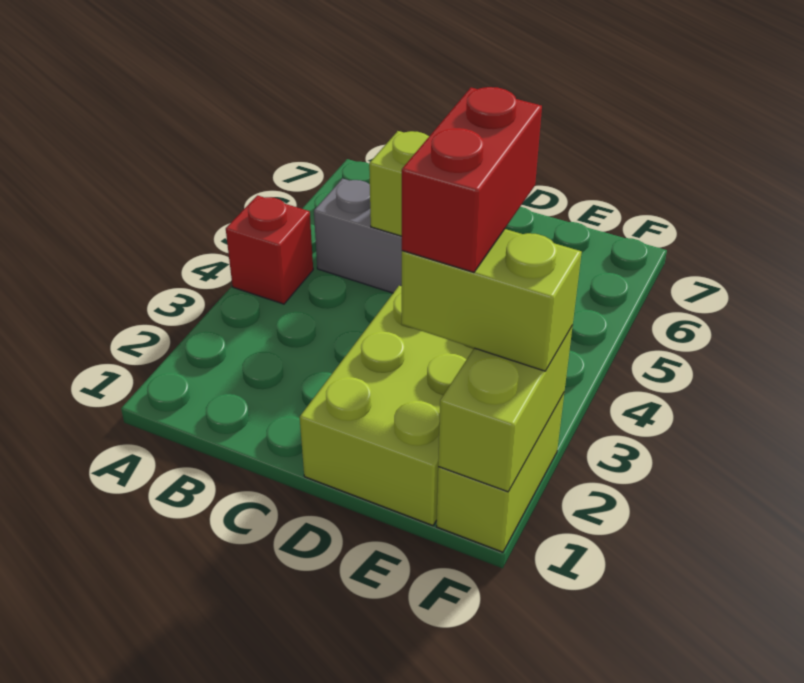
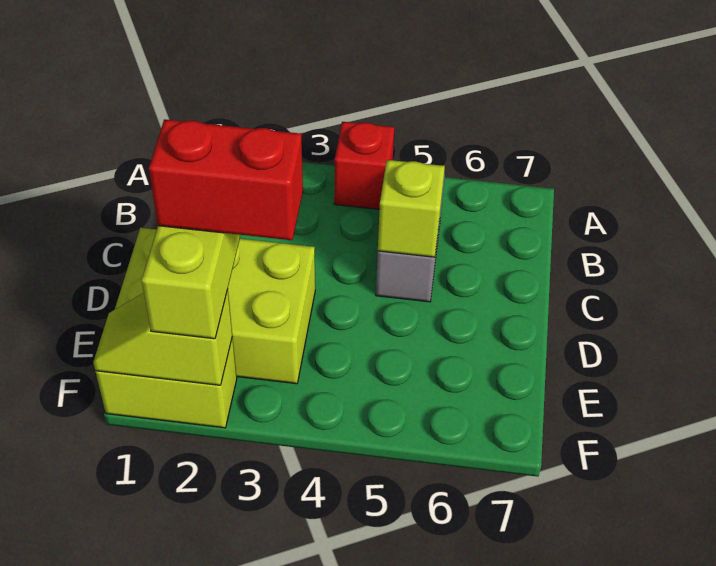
lime brick F1:F2 level 2 -> lime slope F1:F2 level 2 top 2

